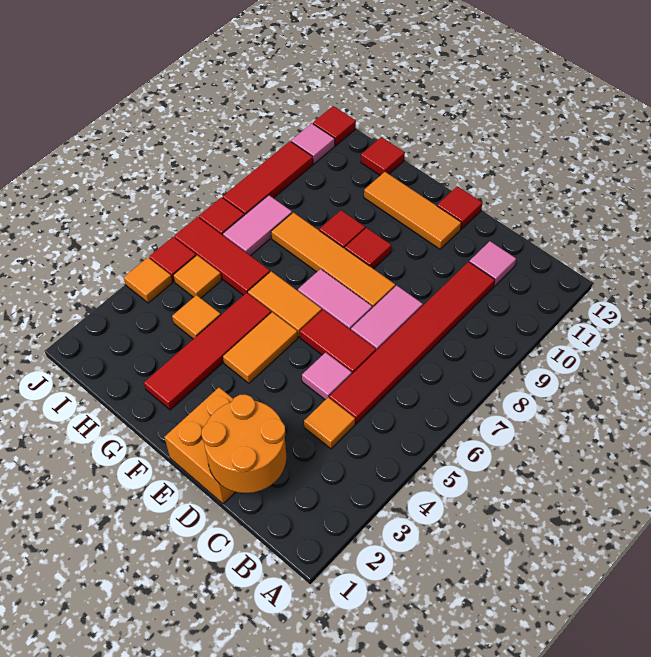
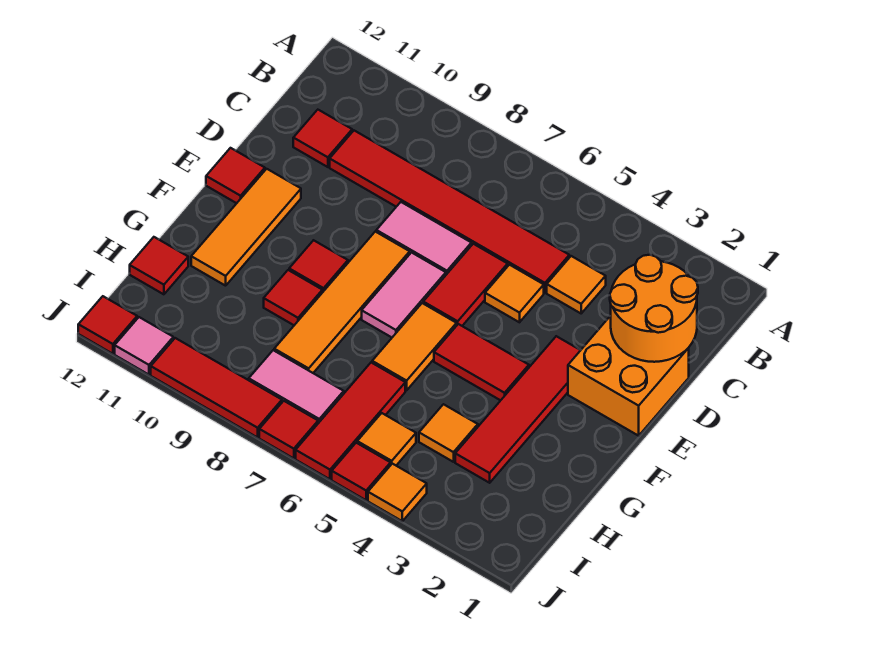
pink tile C11 level 1 -> red tile C11 level 1
pink tile D5 level 1 -> orange tile D5 level 1
orange tile F4:F5 level 1 -> red tile F4:F5 level 1
red tile G2:G5 level 1 -> red tile E3:H3 level 1

